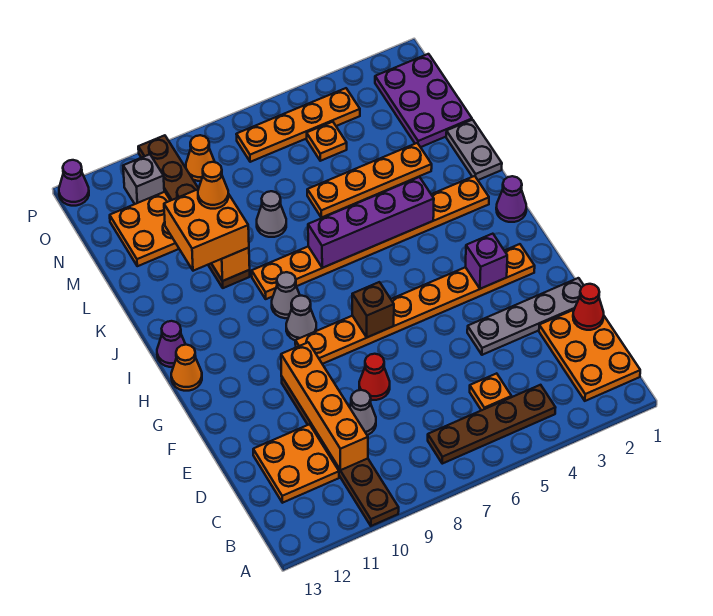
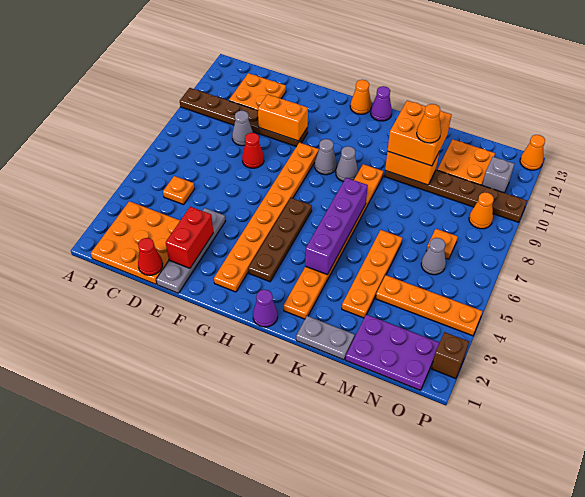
orange plate B1:D2 level 1 -> orange plate B1:D3 level 1
brown plate B4:B7 level 1 -> brown plate H3:H6 level 1
orange brick C10:F10 level 2 -> orange brick E10:F10 level 2
none -> red brick E2:E3 level 2
purple brick G3 level 2 -> none
brown brick G7 level 2 -> brown brick P2 level 1
grey cone L8 level 1 -> grey cone N6 level 1
orange plate N5 level 1 -> orange plate N7 level 1
orange plate O4:O7 level 1 -> orange plate M4:P4 level 1
purple cone P13 level 1 -> orange cone P13 level 1

